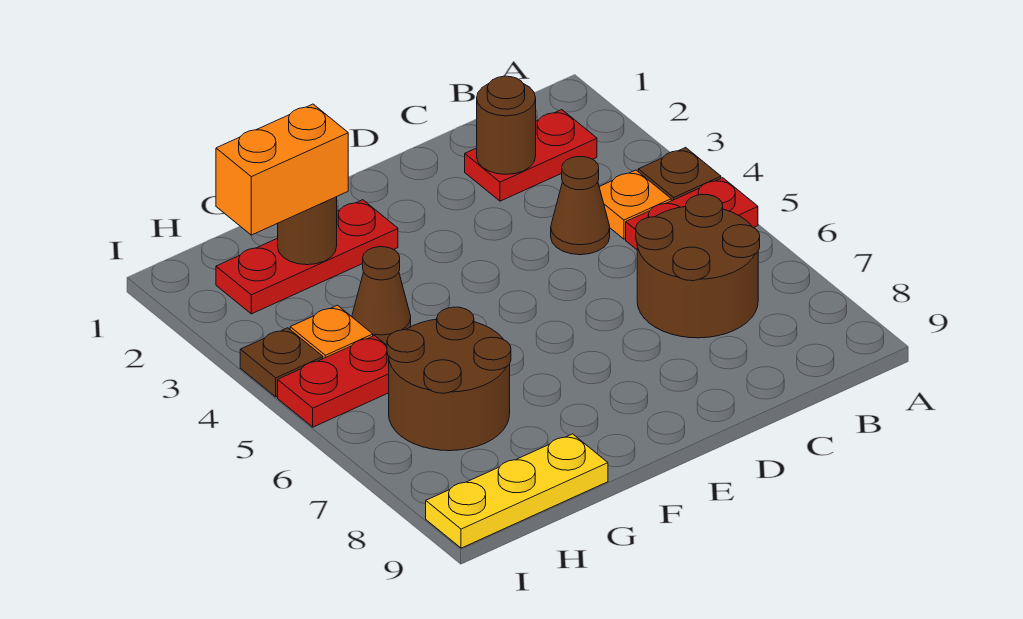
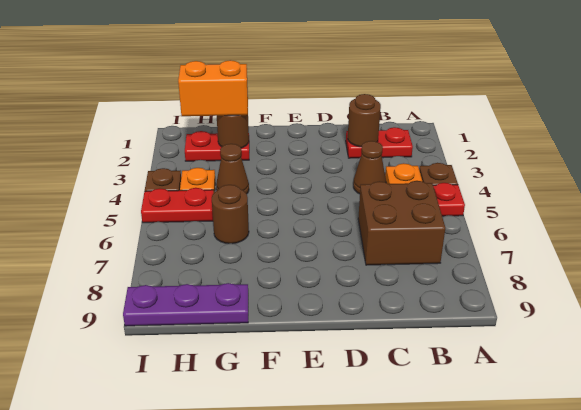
brown round brick B6:C7 level 1 -> brown brick B6:C7 level 1
red plate F2:H2 level 1 -> red plate G2:H2 level 1
brown round brick G6:H7 level 1 -> brown round brick G6 level 1
yellow plate G9:I9 level 1 -> purple plate G9:I9 level 1

